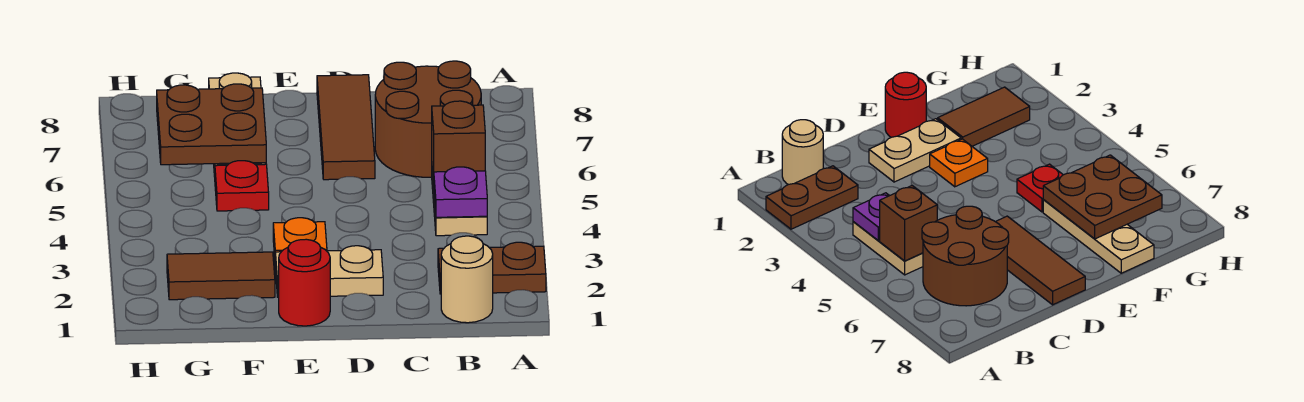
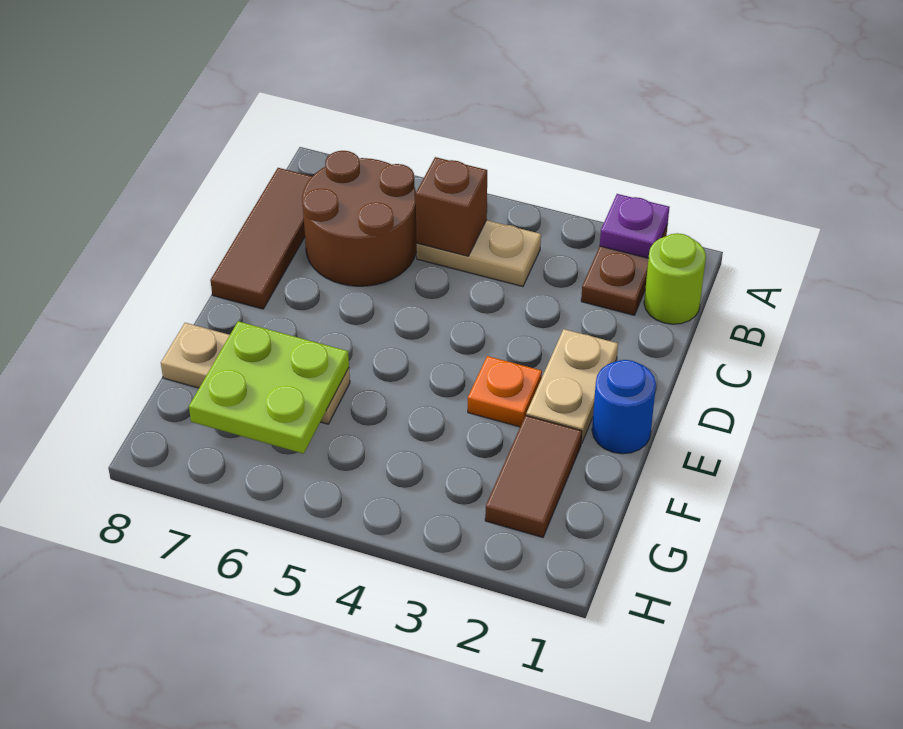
tan round brick B1 level 1 -> lime round brick B1 level 1
purple plate B4 level 2 -> purple plate A2 level 2
brown tile D6:D8 level 1 -> brown tile B8:D8 level 1
red round brick E1 level 1 -> blue round brick E1 level 1
red plate F5 level 1 -> none
brown plate F6:G7 level 2 -> lime plate F6:G7 level 2

